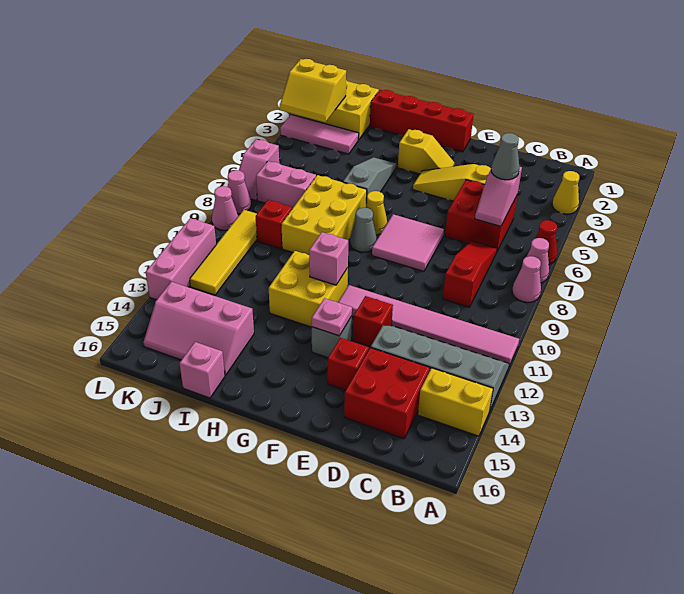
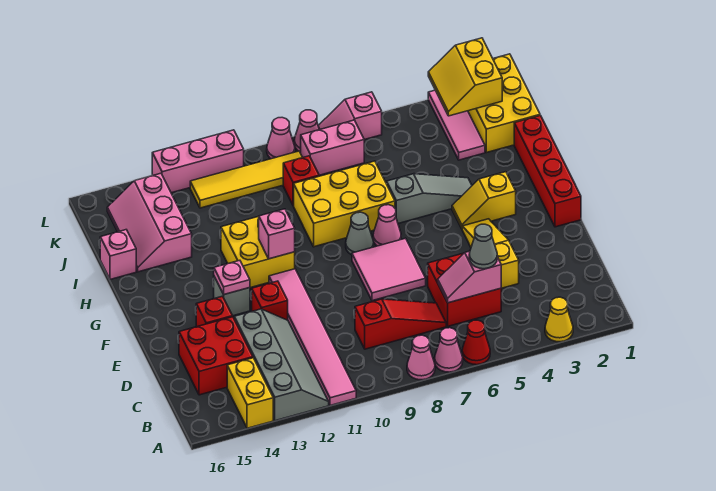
yellow slope F3:G3 level 1 top G -> yellow slope G3:G4 level 1 top 3
yellow cone G7 level 1 -> pink cone G7 level 1
pink brick J7:K7 level 1 -> pink brick K7:K8 level 1

